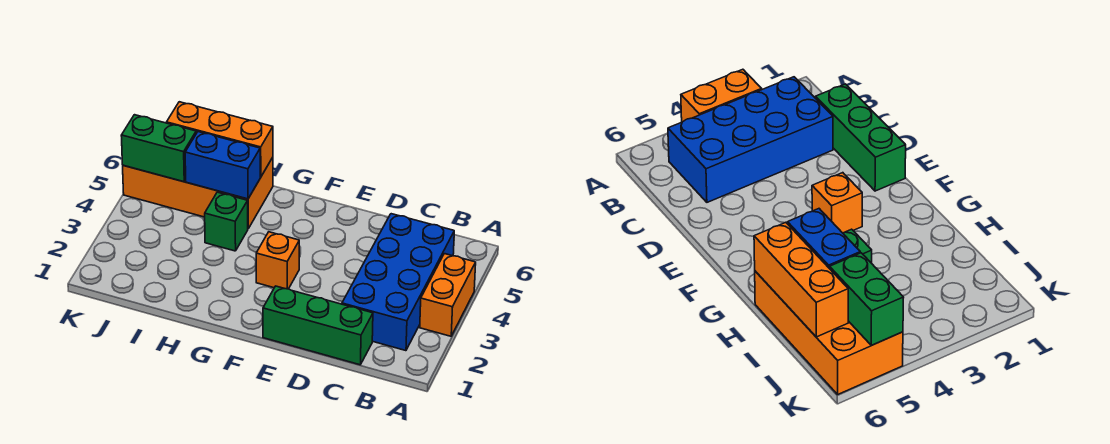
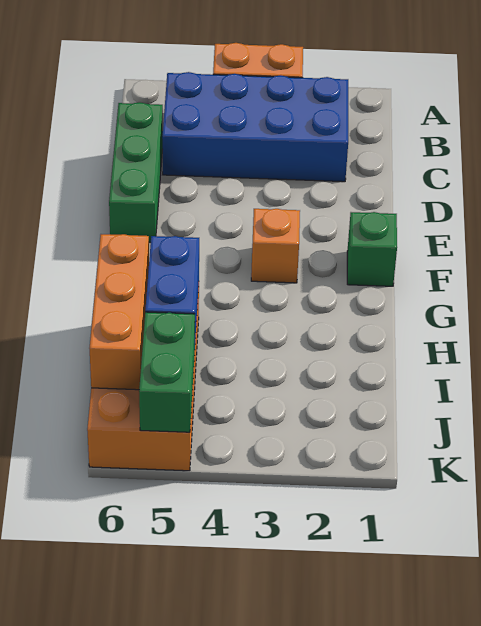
green brick C1:E1 level 1 -> green brick C6:E6 level 1
green brick H4 level 1 -> green brick F1 level 1

